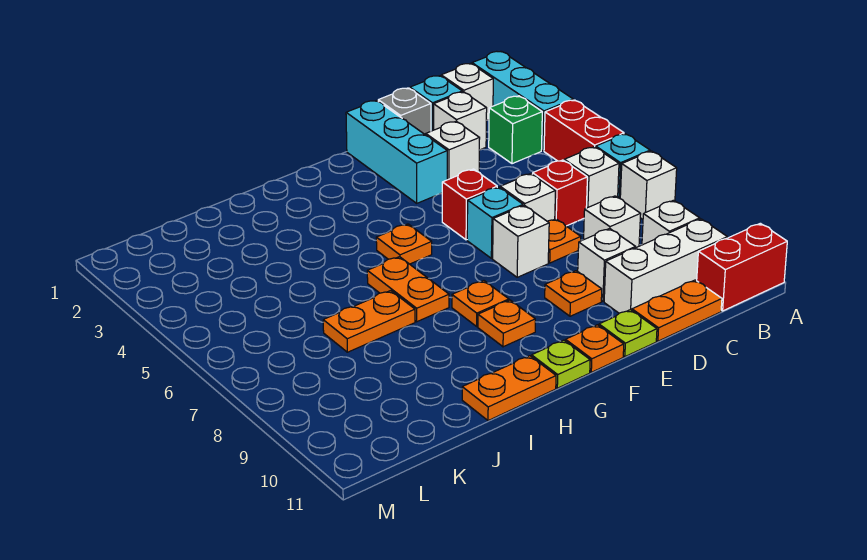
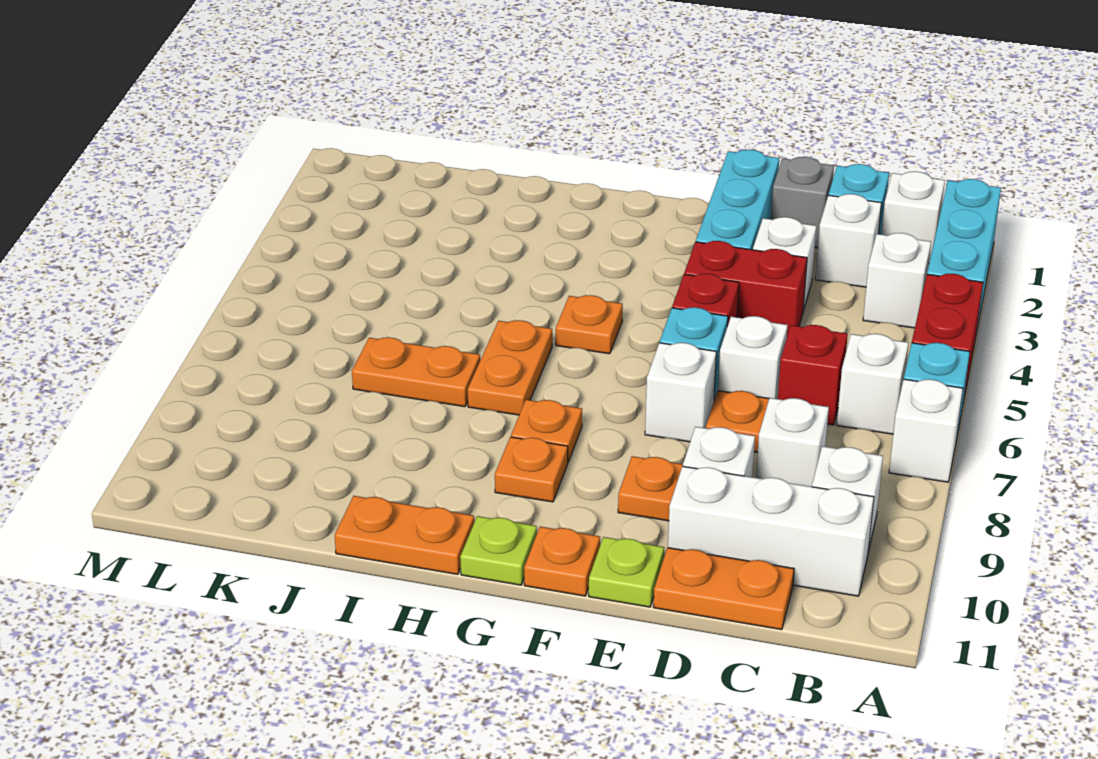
red brick A11:B11 level 1 -> red brick D4:E4 level 1
green brick B3 level 1 -> white brick B3 level 1

